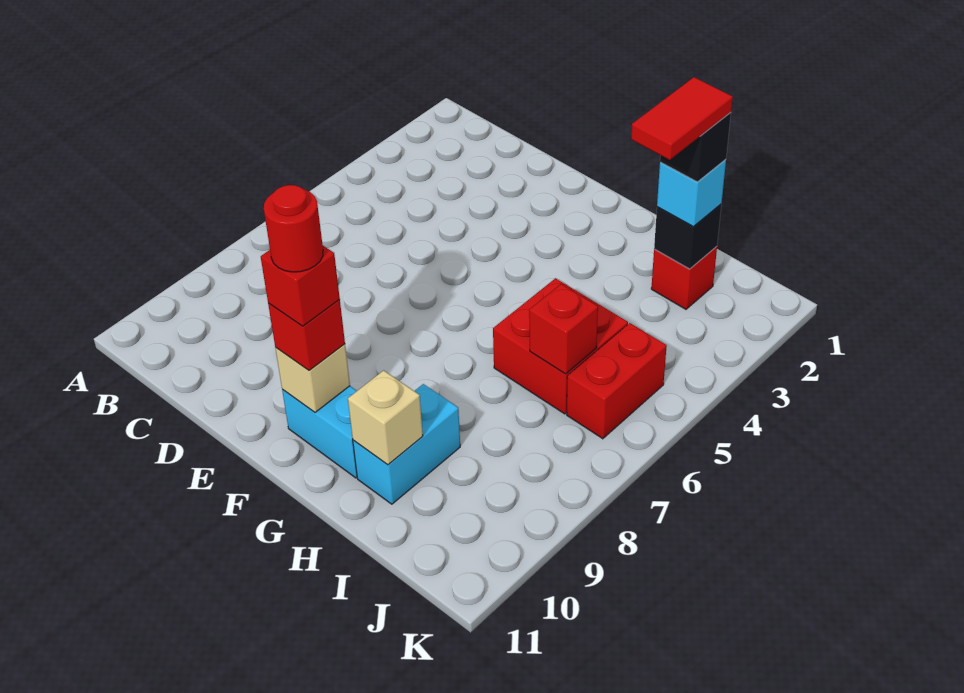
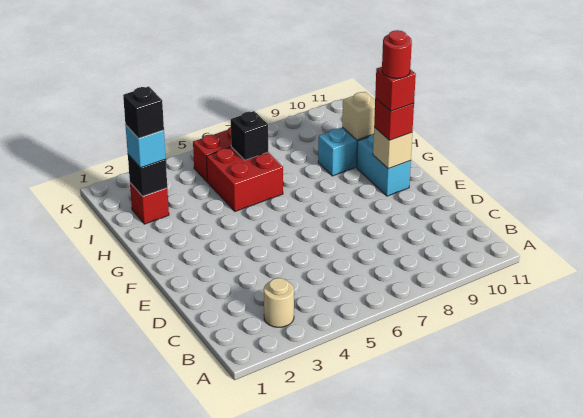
none -> tan round brick B3 level 1
red tile I2:I3 level 5 -> none
red brick I6 level 2 -> black brick I6 level 2

